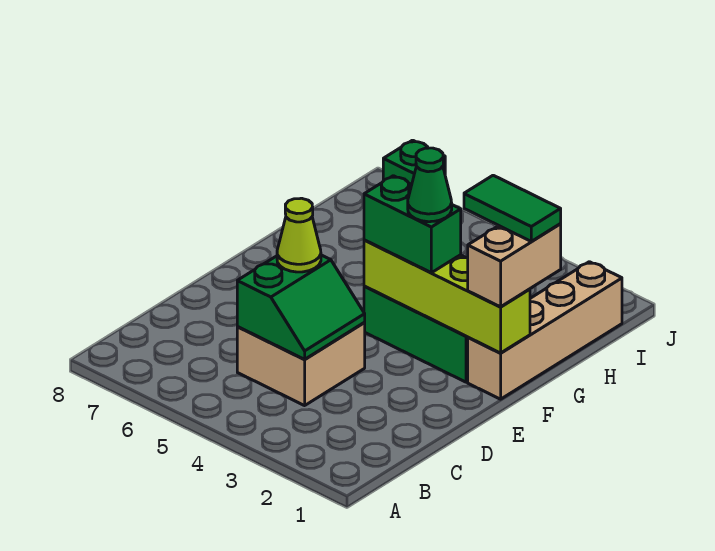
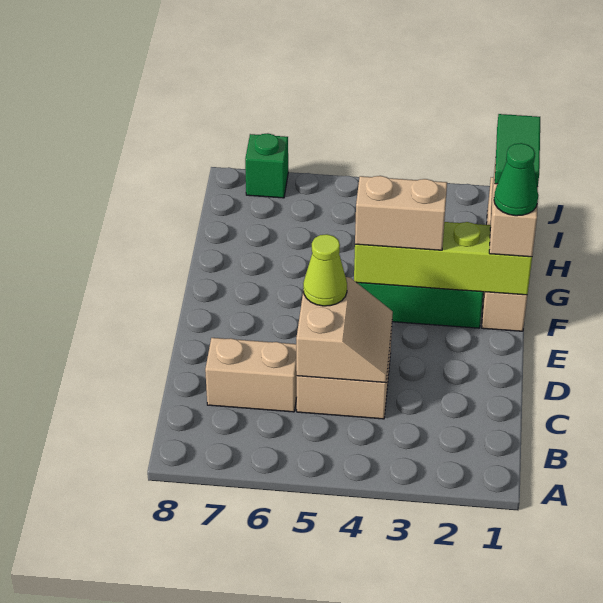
green slope C4:D5 level 2 top 5 -> tan slope C4:D5 level 2 top 5
none -> tan brick C6:C7 level 1
green brick F3:F4 level 3 -> tan brick F3:F4 level 3
green cone F3 level 4 -> green cone F1 level 4
green tile G1:G2 level 4 -> green tile G1:H1 level 4

